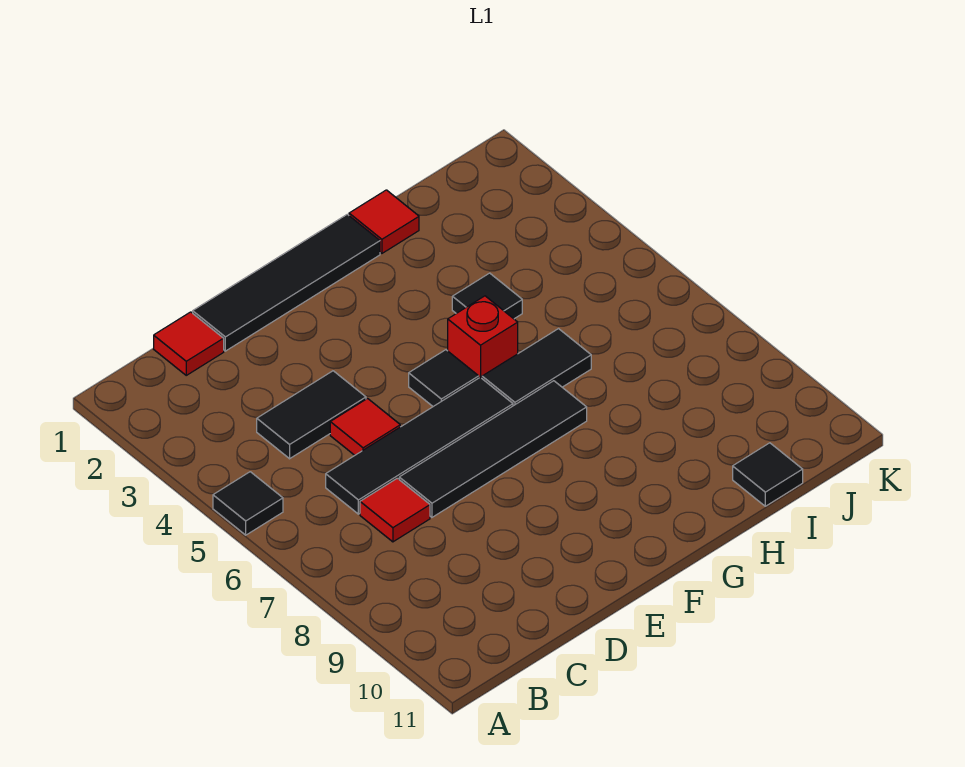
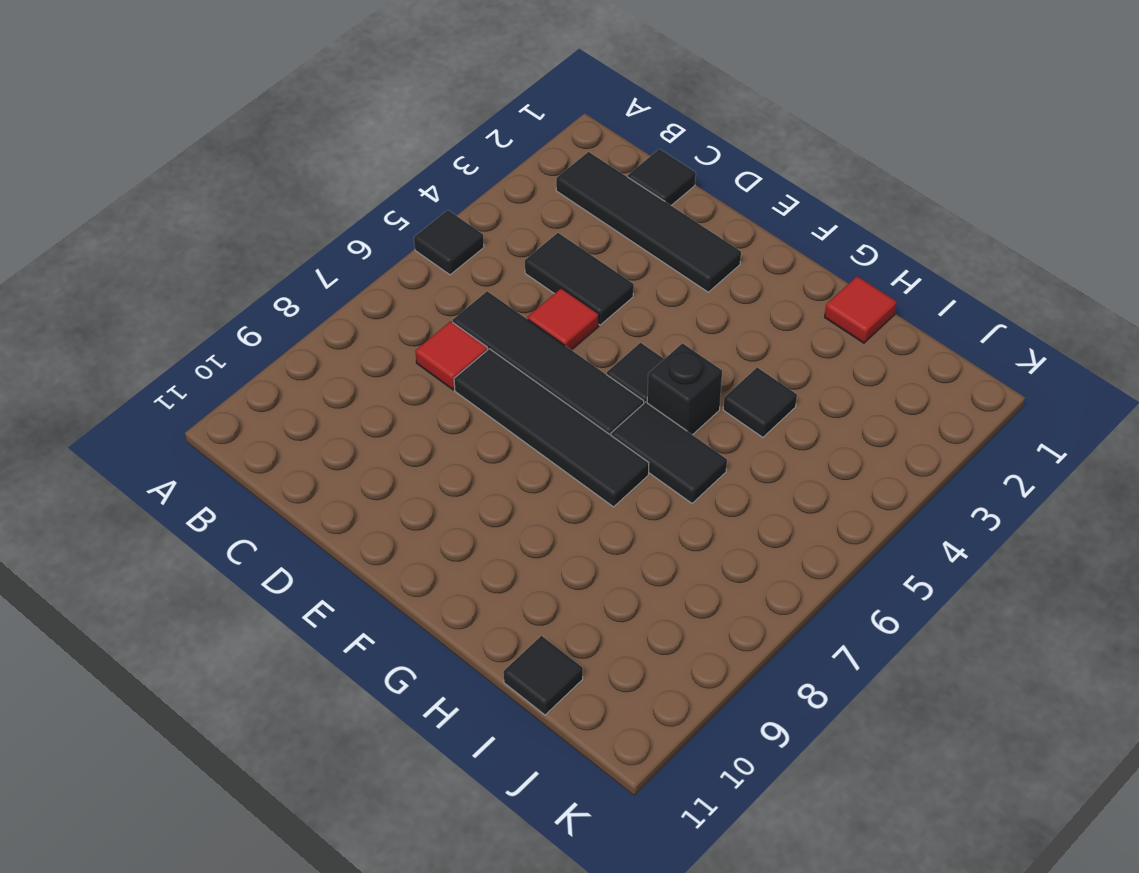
red tile C1 level 1 -> black tile C1 level 1
black tile D1:G1 level 1 -> black tile B2:E2 level 1
red brick G5 level 1 -> black brick G5 level 1

